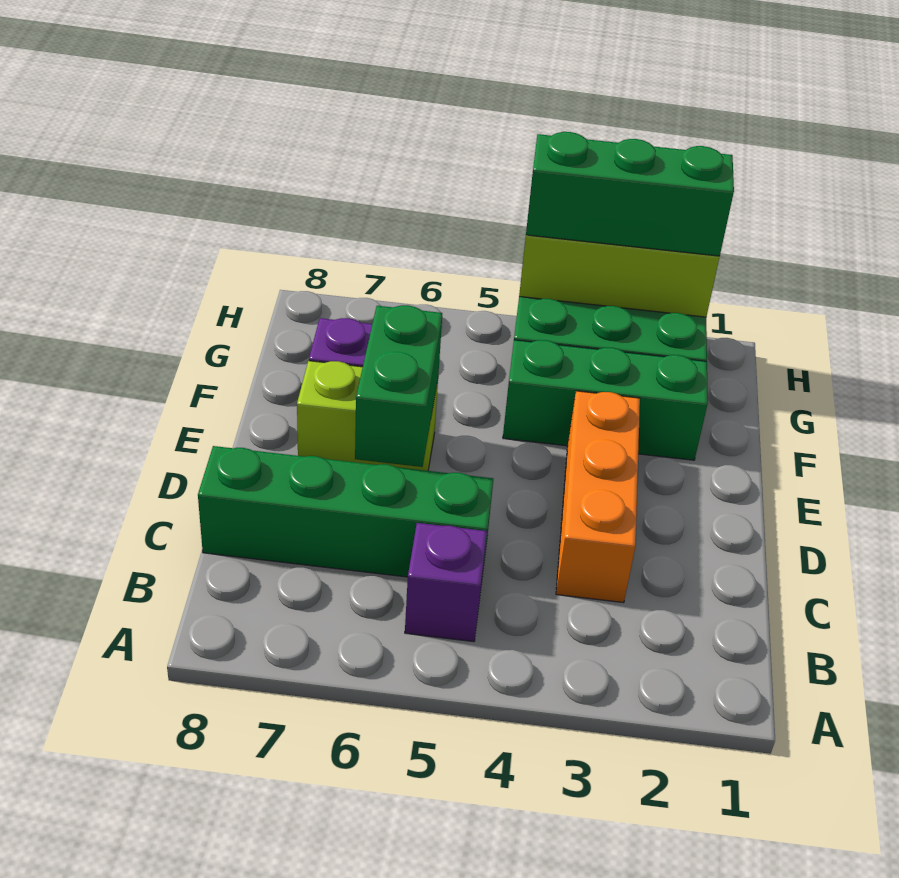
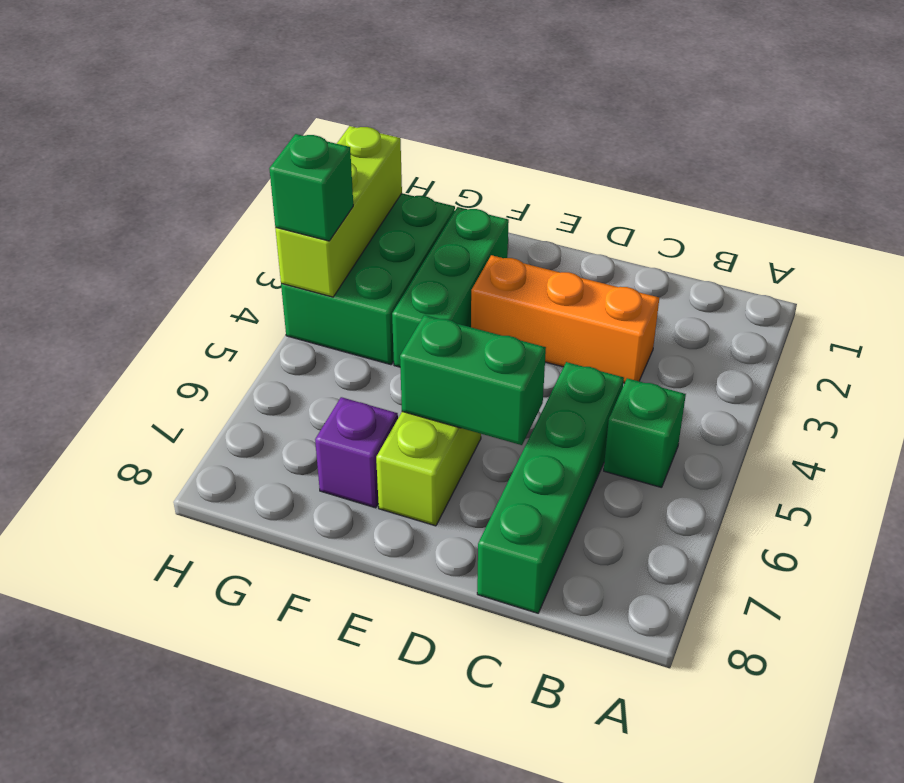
purple brick B5 level 1 -> green brick B5 level 1
green brick H2:H4 level 3 -> green brick H4 level 3

